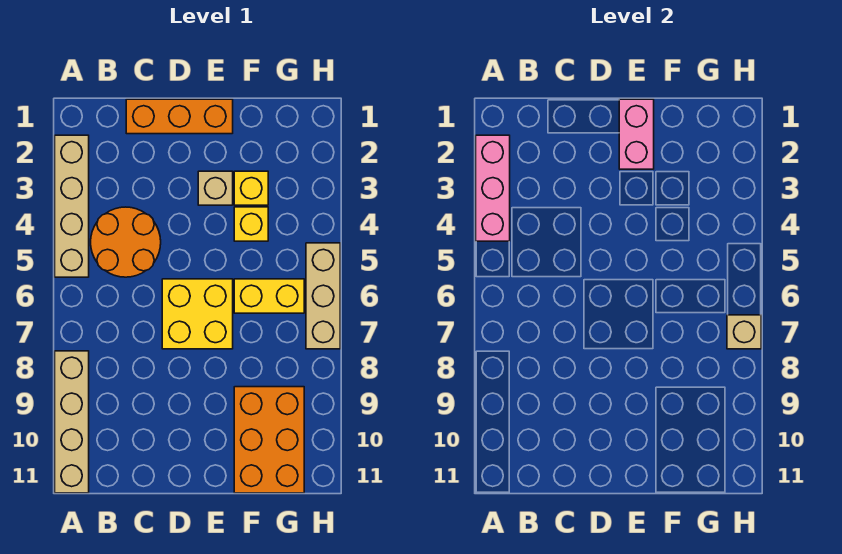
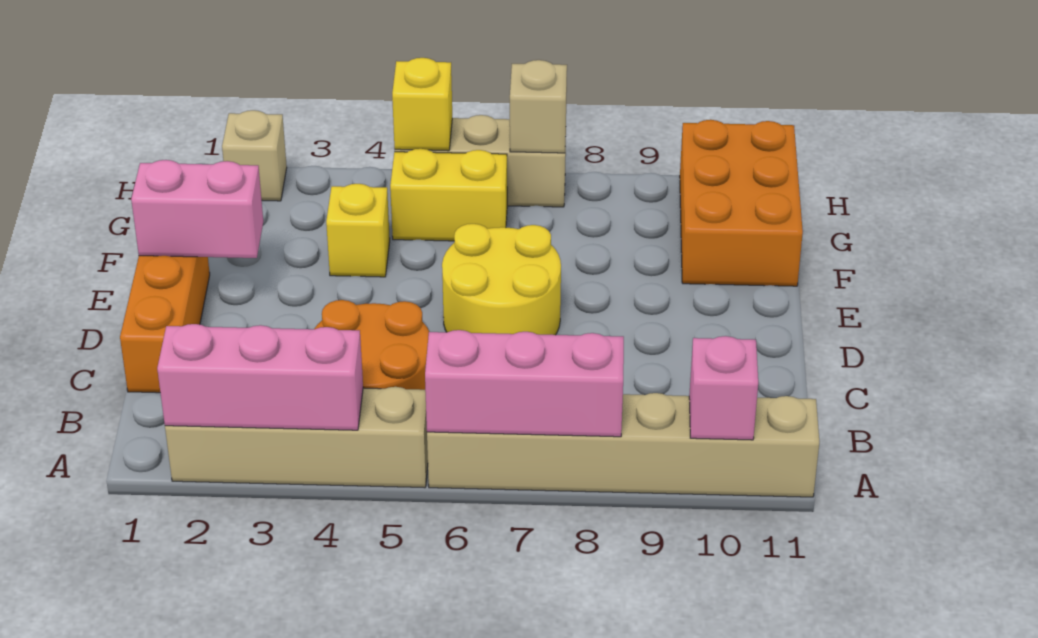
none -> pink brick A6:A8 level 2
tan brick A8:A11 level 1 -> tan brick A6:A11 level 1
none -> pink brick A10 level 2
yellow brick D6:E7 level 1 -> yellow round brick D6:E7 level 1
tan brick E3 level 1 -> tan brick H2 level 1
yellow brick F3 level 1 -> yellow brick H5 level 2
yellow brick F6:G6 level 1 -> yellow brick G5:G6 level 1
orange brick F9:G11 level 1 -> orange brick F10:H11 level 1

